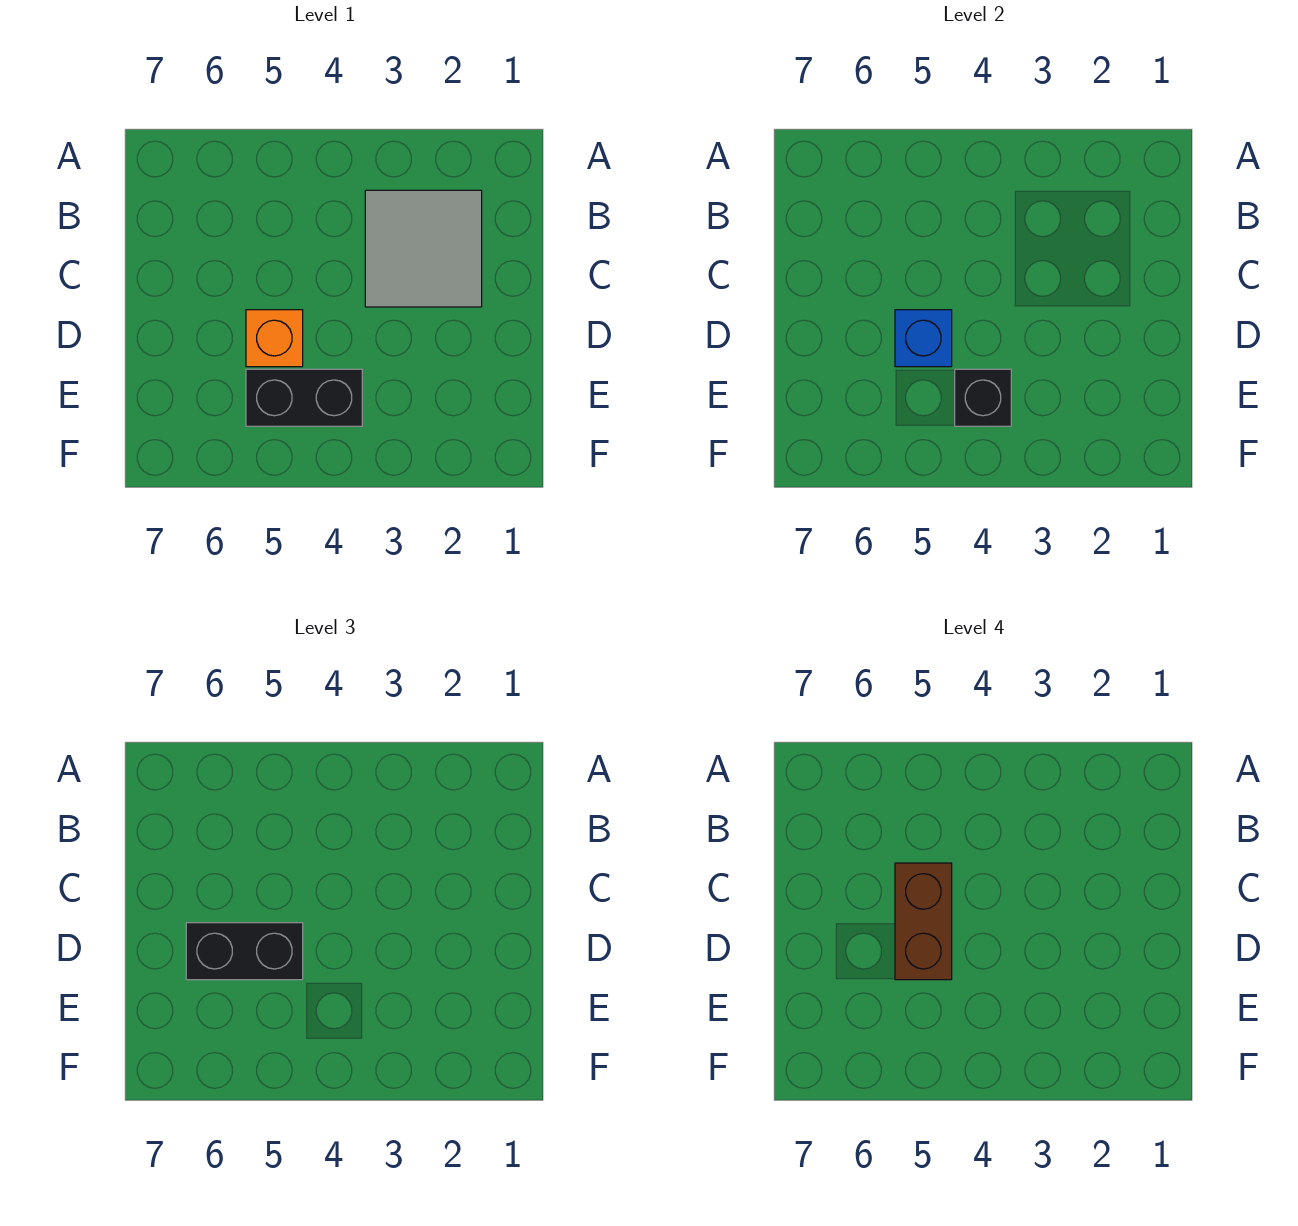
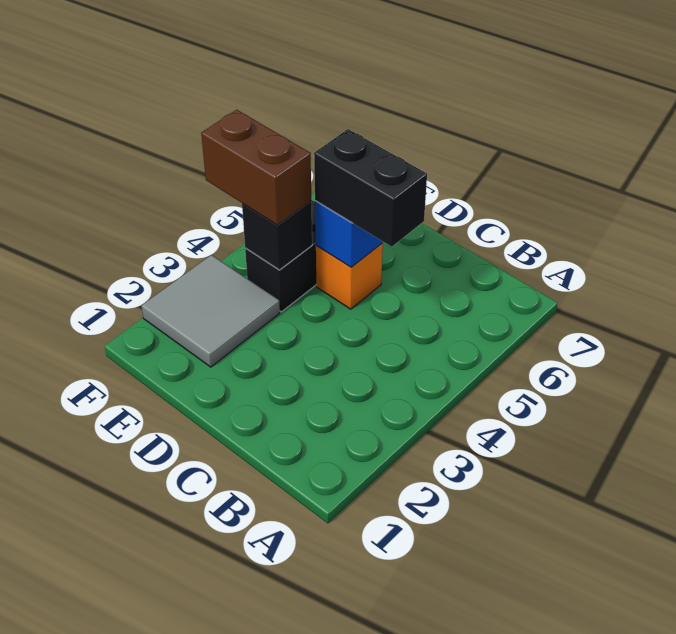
grey tile B2:C3 level 1 -> grey tile E2:F3 level 1
brown brick C5:D5 level 4 -> brown brick E4:F4 level 3
black brick D5:D6 level 3 -> black brick C5:D5 level 3

